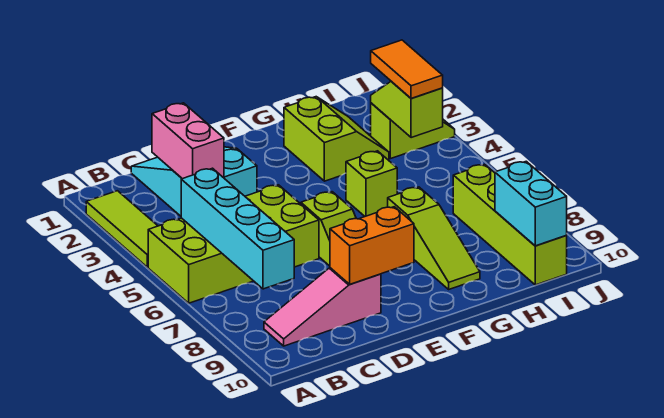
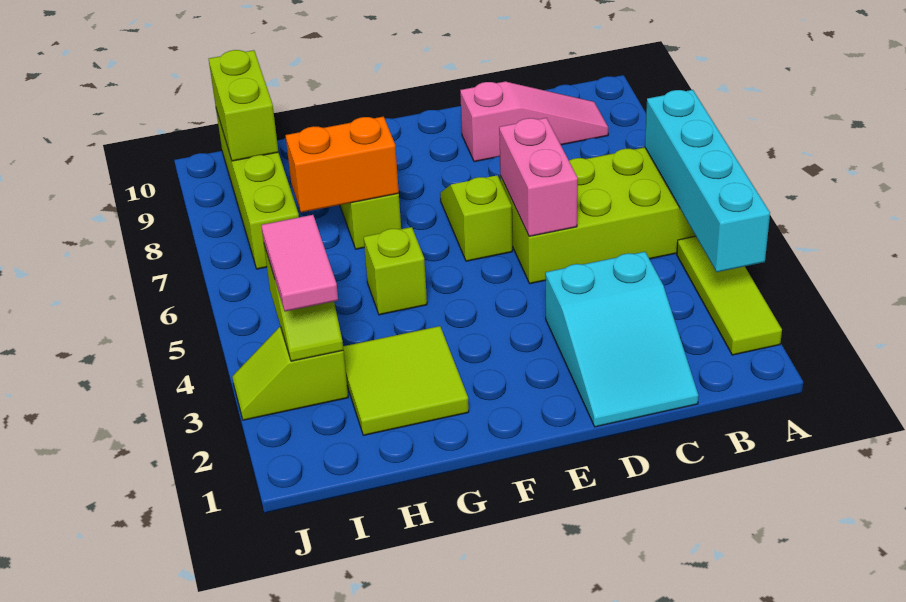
cyan brick B5:B8 level 2 -> cyan brick A3:A6 level 2
pink brick C2:C3 level 2 -> pink brick D5:D6 level 2
orange brick D9:E9 level 2 -> orange brick G7:H7 level 2
lime slope G2:H3 level 1 top G -> lime tile G2:H3 level 1
orange tile I3:I4 level 3 -> pink tile I3:I4 level 3
cyan brick I9:I10 level 2 -> lime brick I9:I10 level 2

